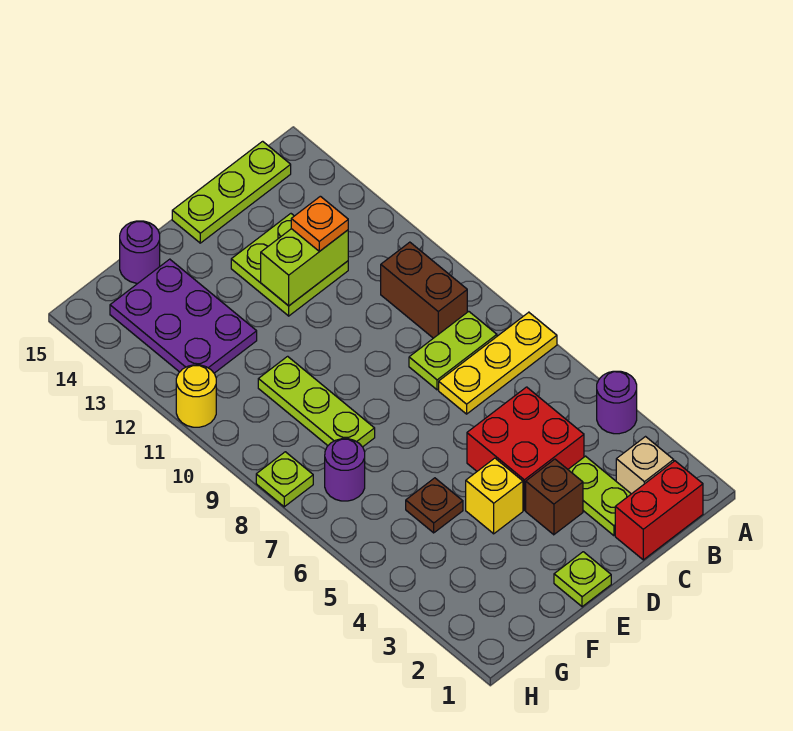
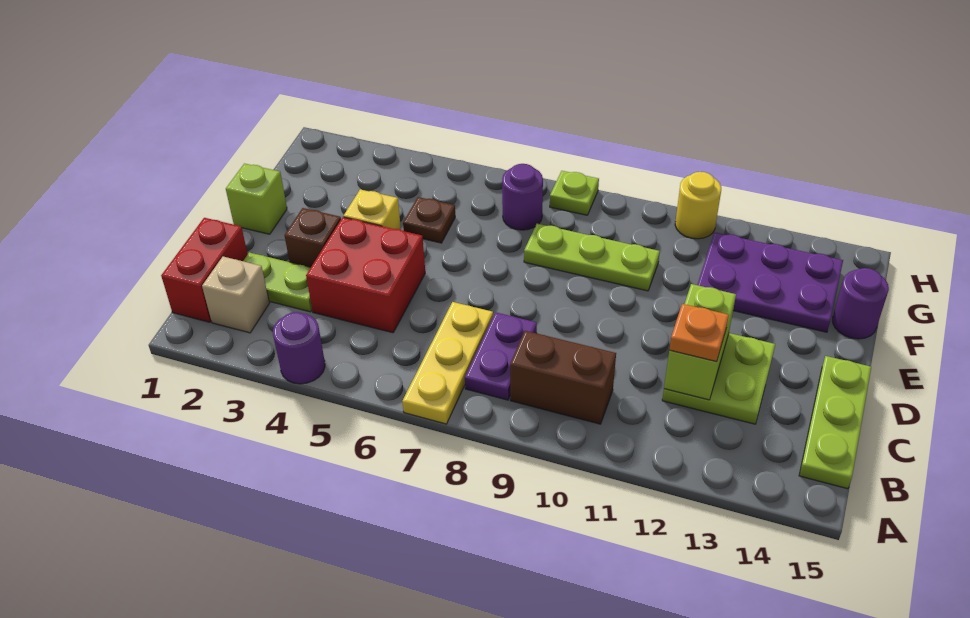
lime plate B8:C8 level 1 -> purple plate B8:C8 level 1
lime plate E1 level 1 -> lime brick E1 level 1

